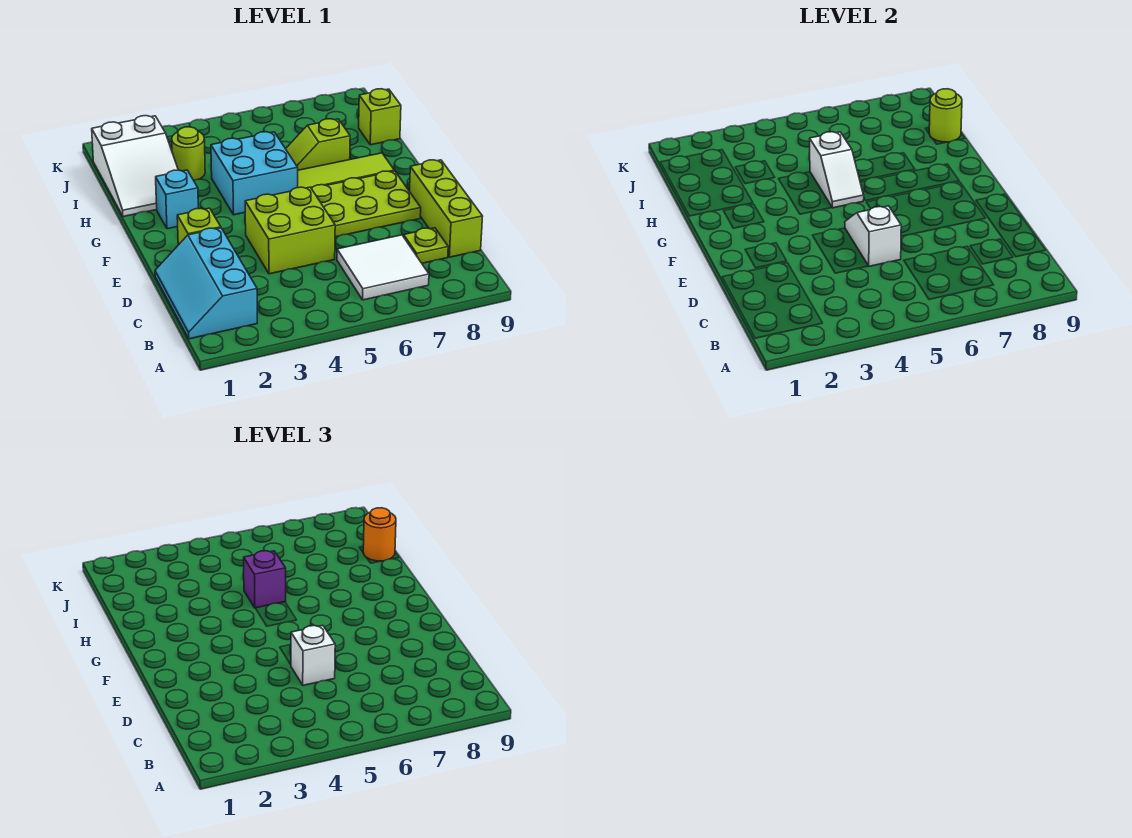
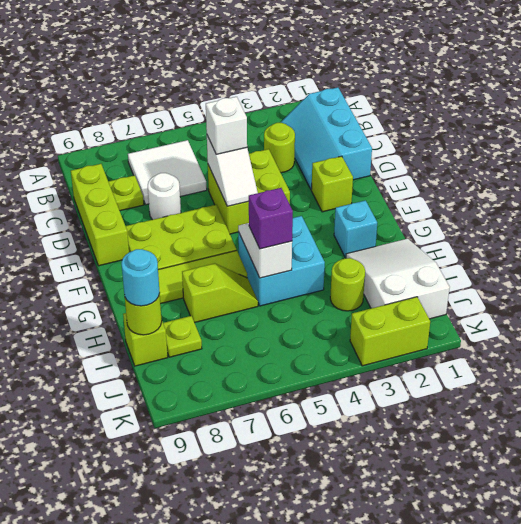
cyan slope B1:D2 level 1 top 2 -> cyan slope B1:D2 level 1 top 1
none -> lime round brick C3 level 1
none -> white round brick D7 level 1
none -> lime plate I8 level 1
orange round brick I9 level 3 -> cyan round brick I9 level 3
none -> lime brick K2:K3 level 1

